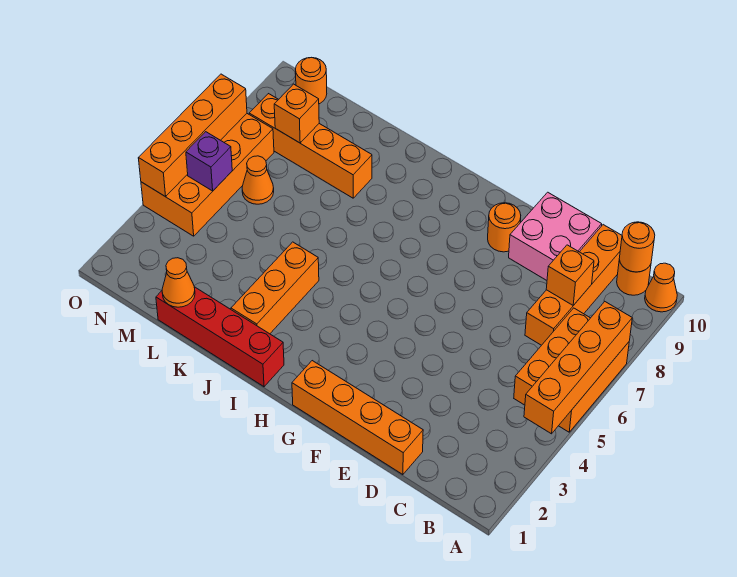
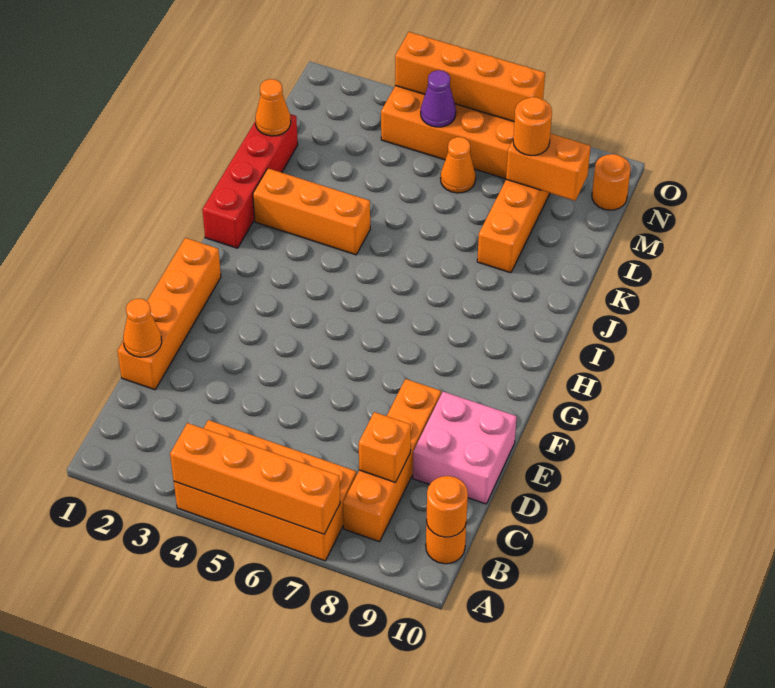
orange brick A5:B7 level 1 -> orange brick A4:B7 level 1
orange cone A10 level 1 -> orange cone D1 level 2
orange brick C7:C10 level 1 -> orange brick B8:E8 level 1
orange round brick F9 level 1 -> orange round brick M8 level 3
orange brick M8 level 2 -> orange brick M8:M9 level 2
purple brick N5 level 2 -> purple cone N5 level 2

